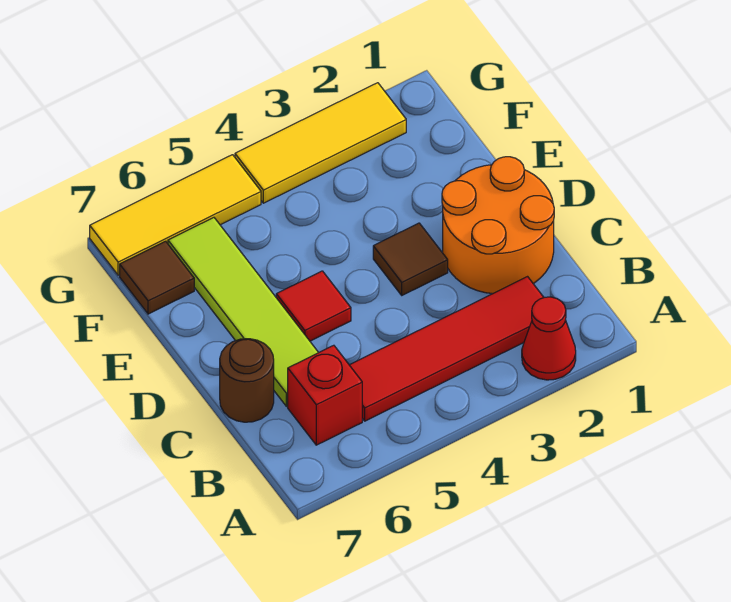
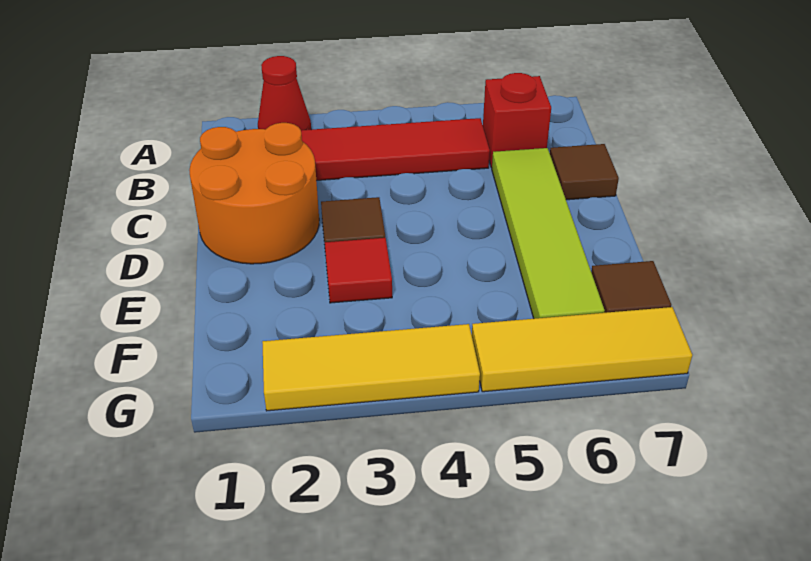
brown round brick C7 level 1 -> brown tile C7 level 1
red tile D5 level 1 -> red tile E3 level 1

